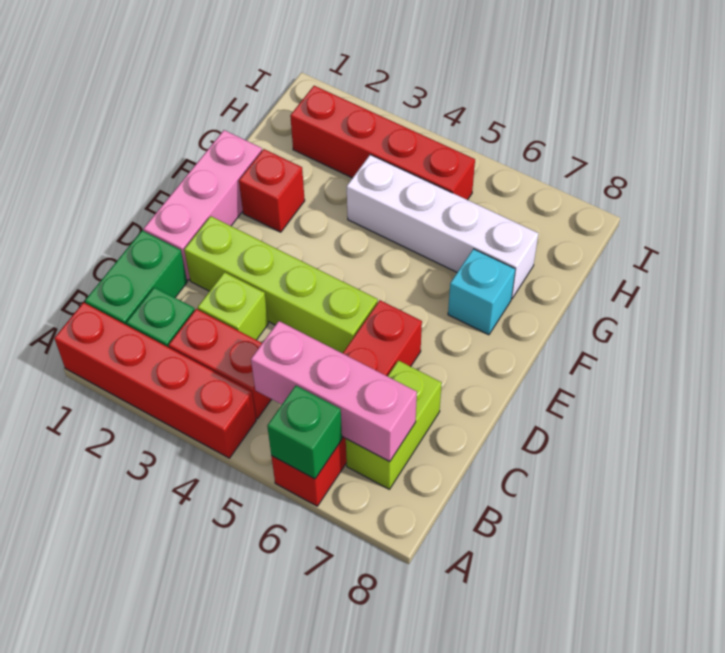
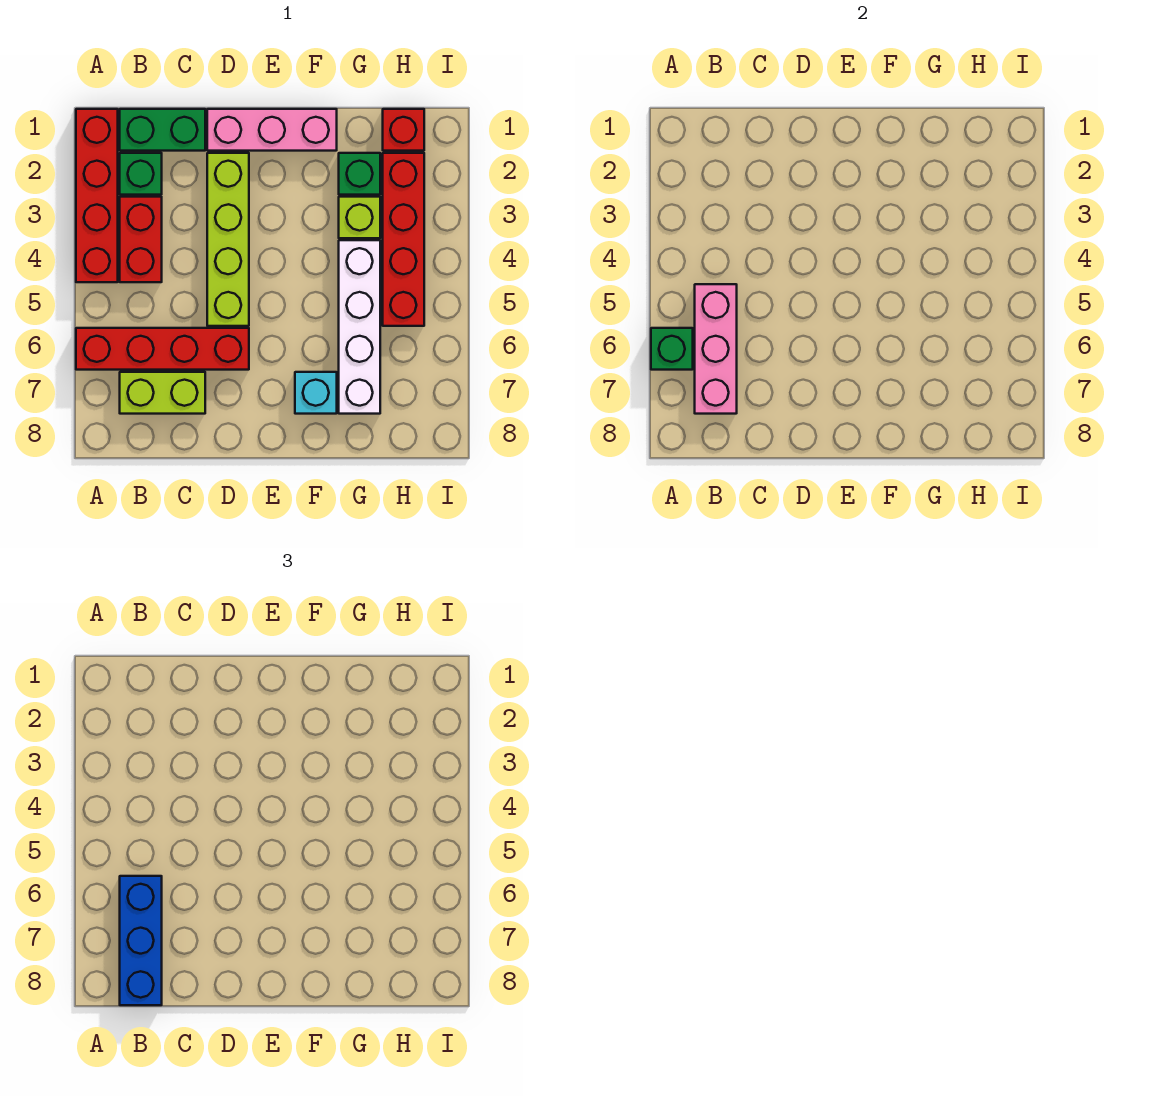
none -> blue brick B6:B8 level 3
lime brick C3 level 1 -> lime brick G3 level 1
red brick F2 level 1 -> red brick H1 level 1
none -> green brick G2 level 1

